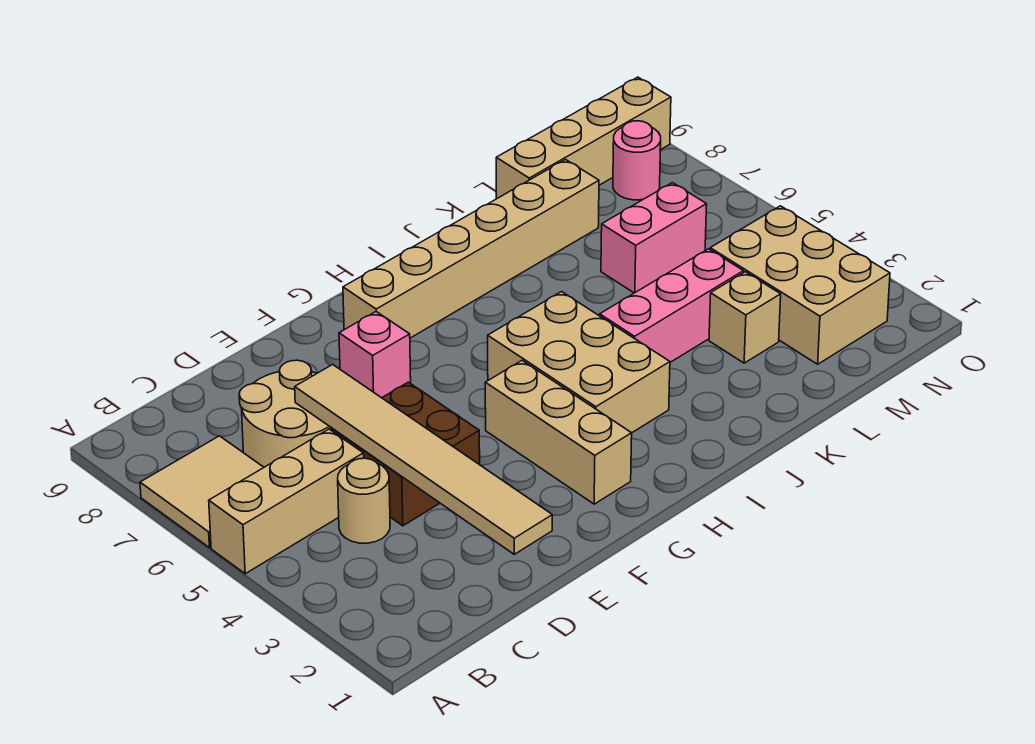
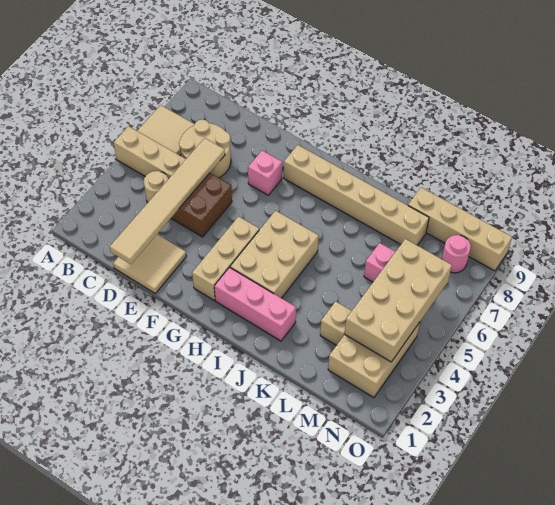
none -> tan tile D1:E2 level 1
pink brick J4:L4 level 1 -> pink brick H2:J2 level 1
none -> tan brick M3:N6 level 2

